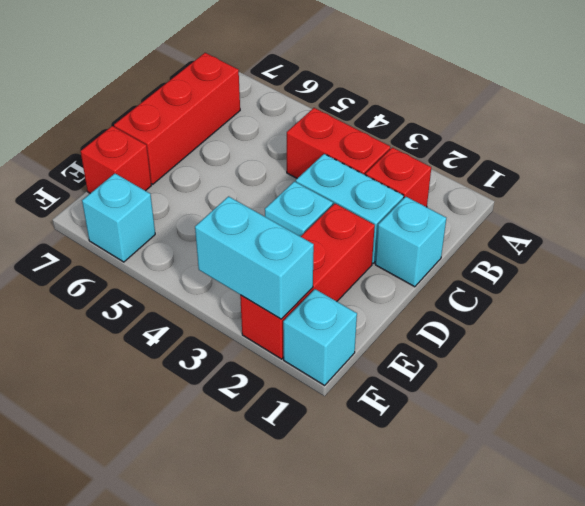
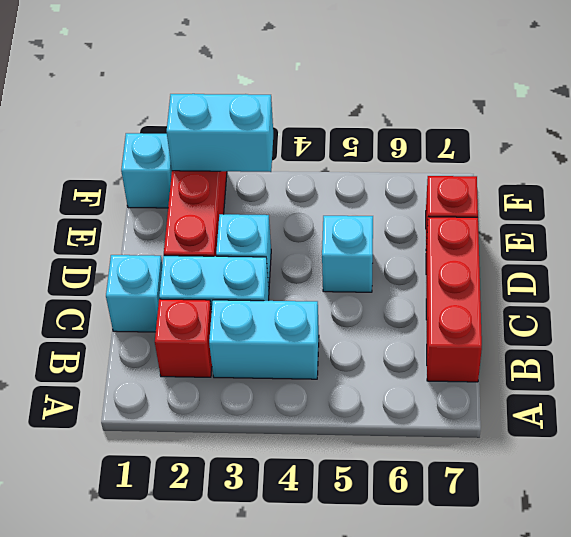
red brick B3:B4 level 1 -> cyan brick B3:B4 level 1
cyan brick F6 level 1 -> cyan brick D5 level 1

